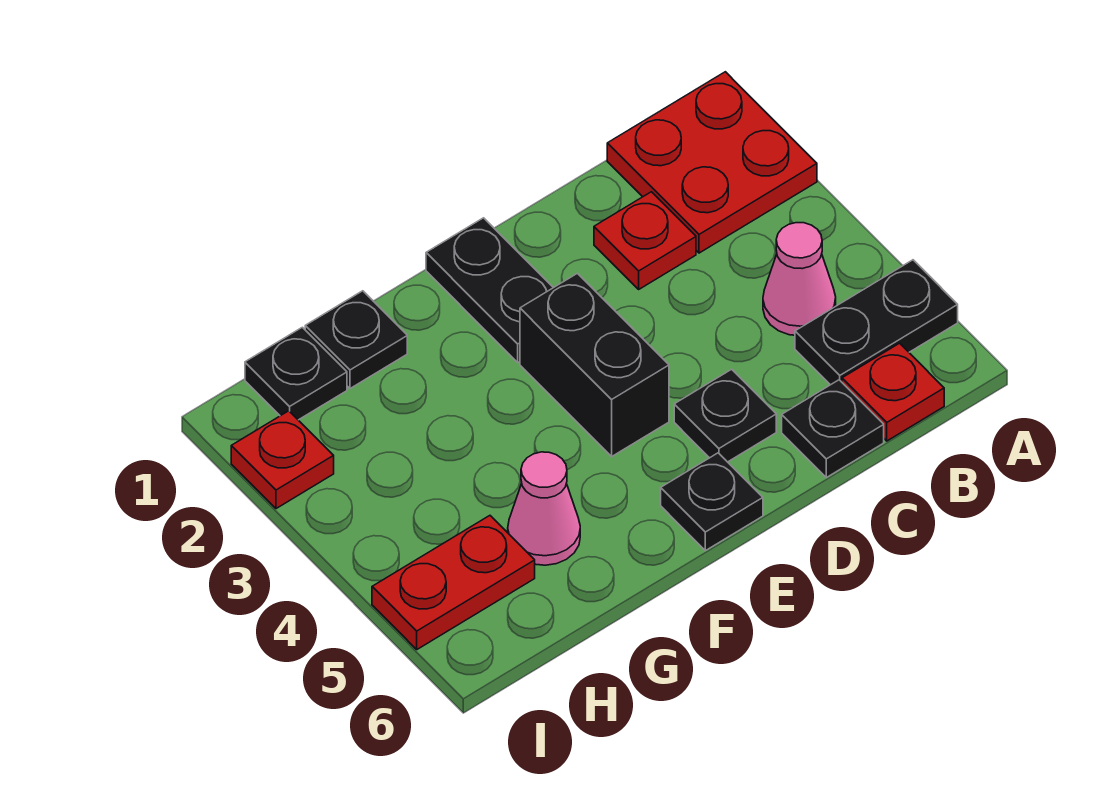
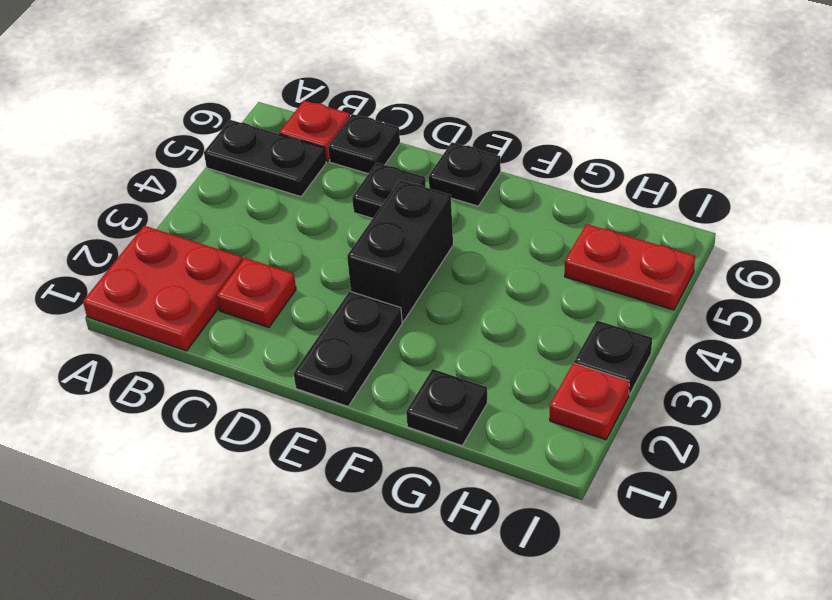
pink cone B4 level 1 -> none
pink cone G5 level 1 -> none
black plate H1 level 1 -> black plate I3 level 1

